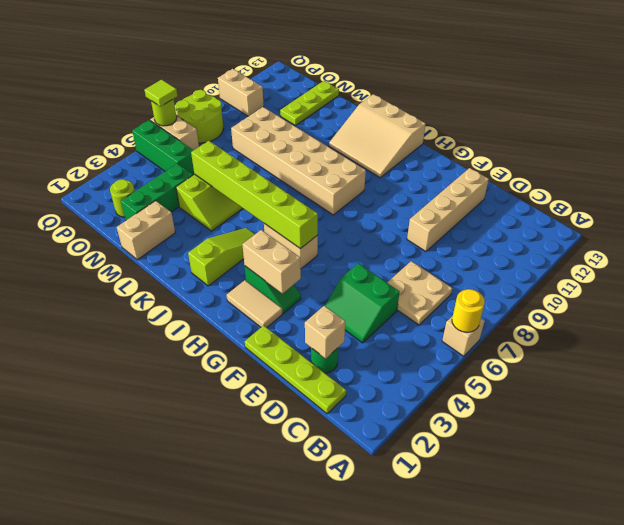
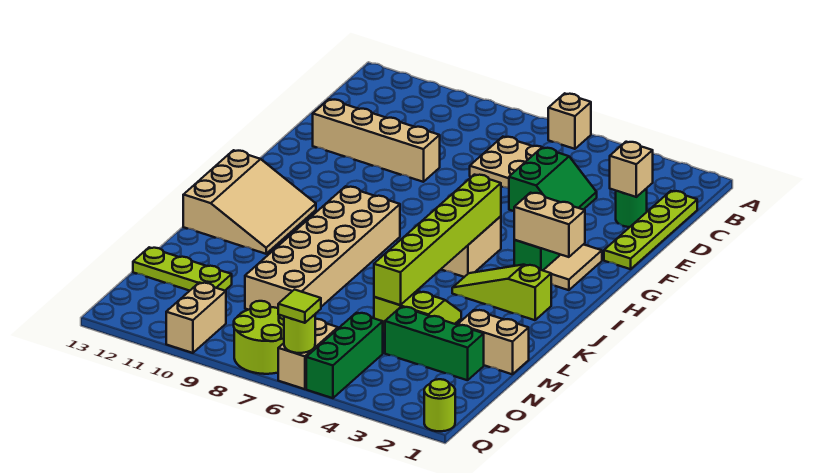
yellow round brick A6 level 2 -> none
tan brick G3:H3 level 2 -> tan brick H2:H3 level 2
lime round brick O2 level 1 -> lime round brick Q1 level 1

